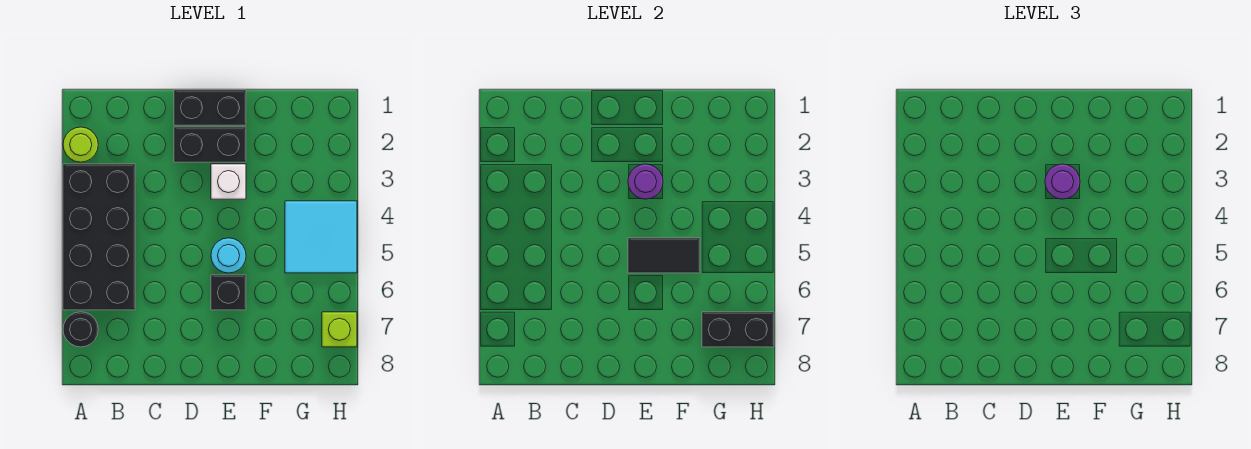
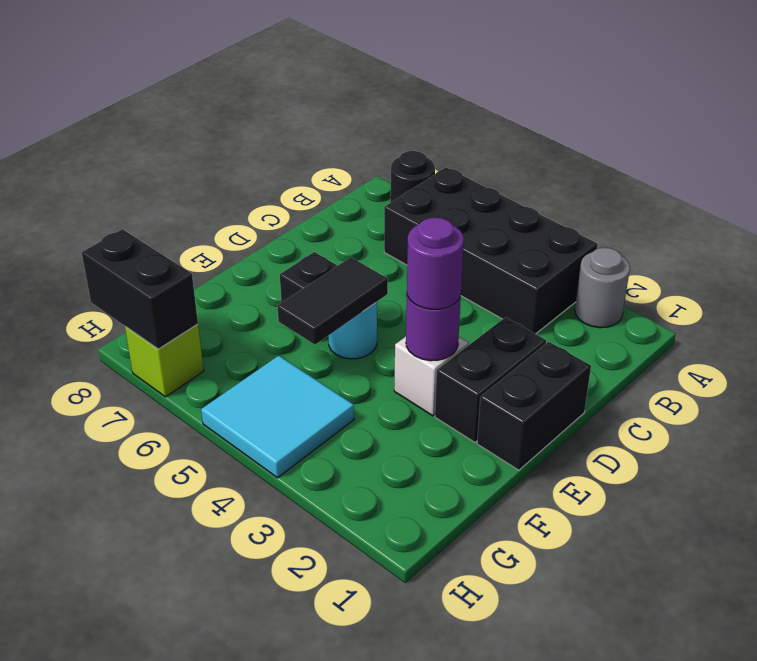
lime round brick A2 level 1 -> grey round brick A2 level 1
black brick G7:H7 level 2 -> black brick H7:H8 level 2

